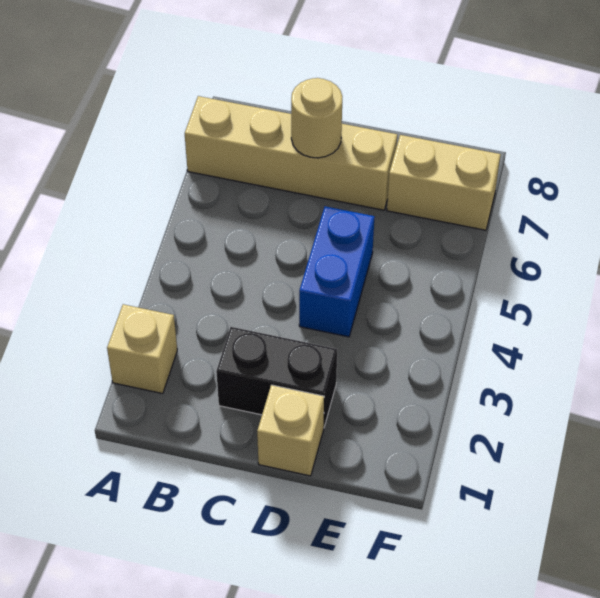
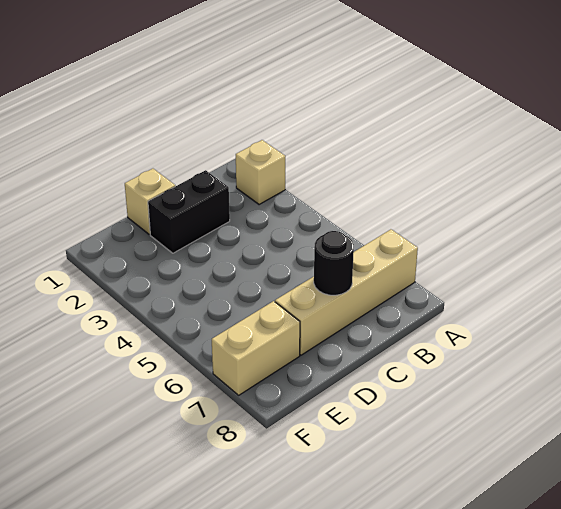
tan round brick C7 level 2 -> black round brick C7 level 2
blue brick D4:D5 level 1 -> none

